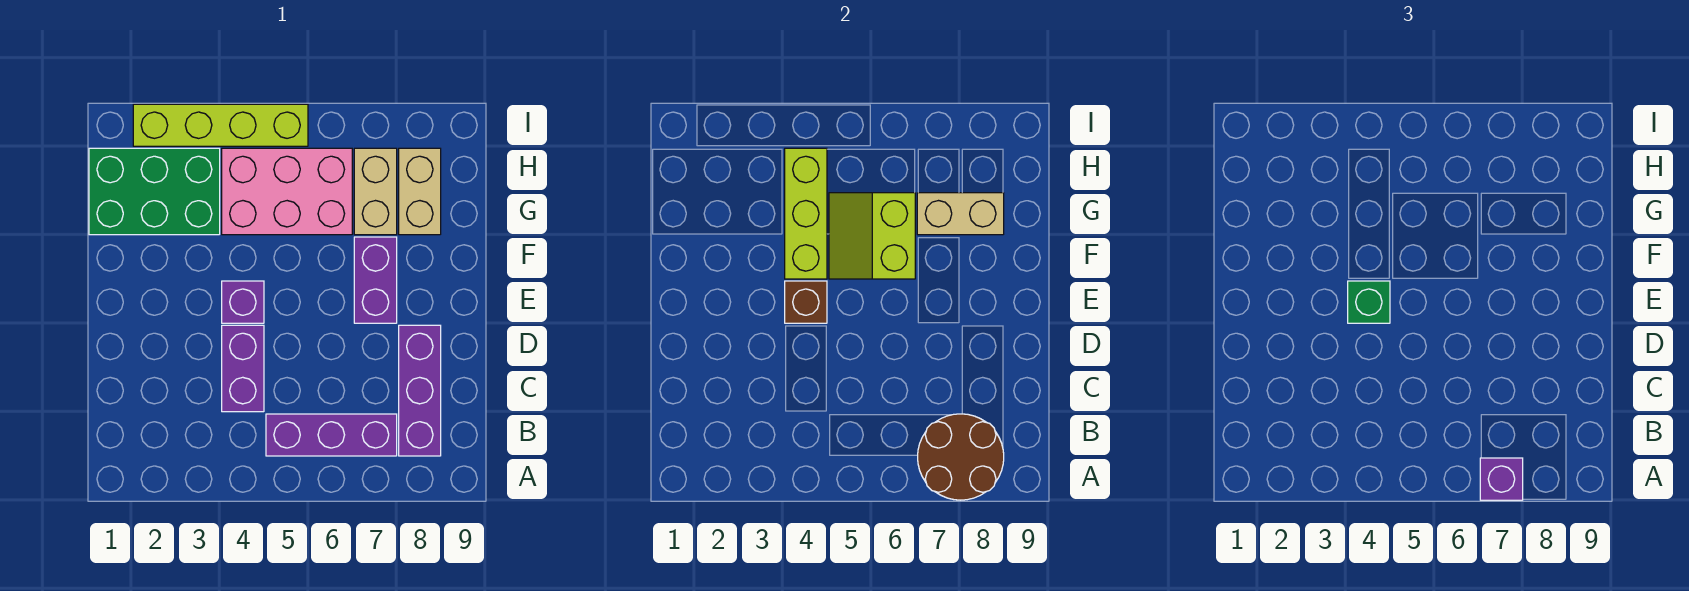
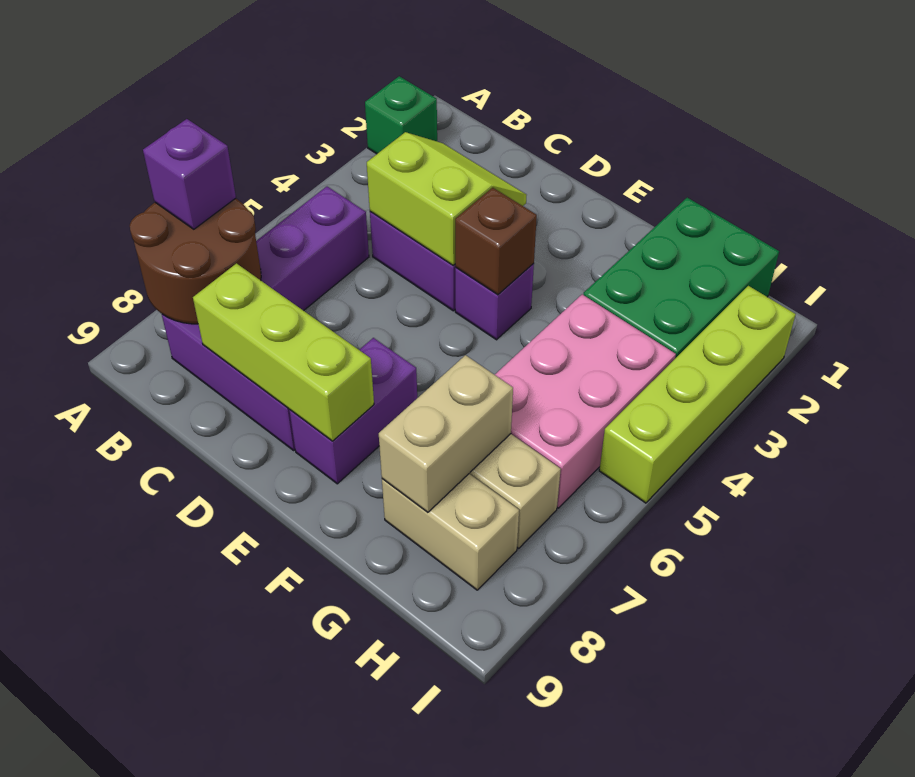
green brick E4 level 3 -> green brick A2 level 1
purple brick E7:F7 level 1 -> purple brick E7:E8 level 1
lime brick F4:H4 level 2 -> lime brick C8:E8 level 2
lime slope F5:G6 level 2 top 6 -> lime slope C3:D4 level 2 top 4

